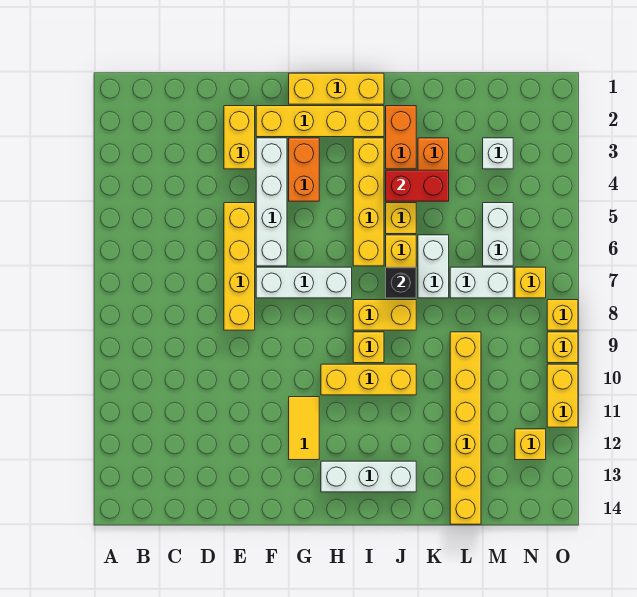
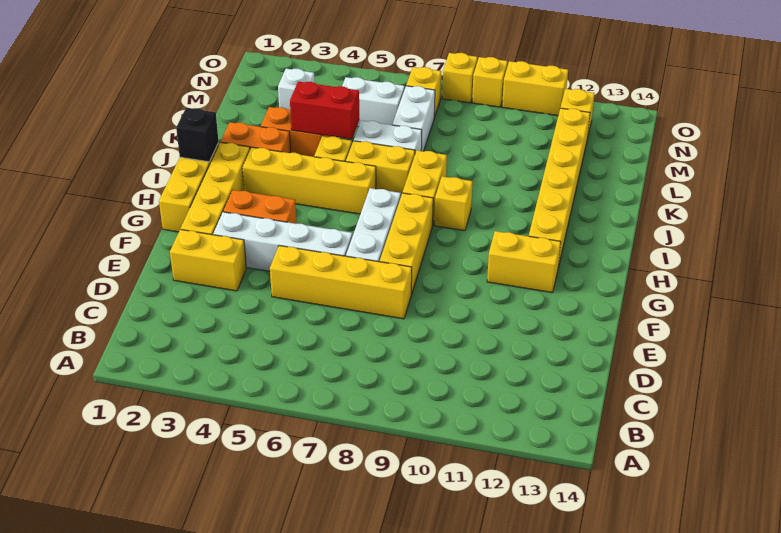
yellow tile G11:G12 level 1 -> yellow brick G11:G12 level 1
yellow brick H10:J10 level 1 -> yellow brick F8:H8 level 1
white brick H13:J13 level 1 -> none
red brick J4:K4 level 2 -> red brick K4:K5 level 2
black brick J7 level 2 -> black brick I1 level 2
yellow brick L9:L14 level 1 -> yellow brick H12:M12 level 1

